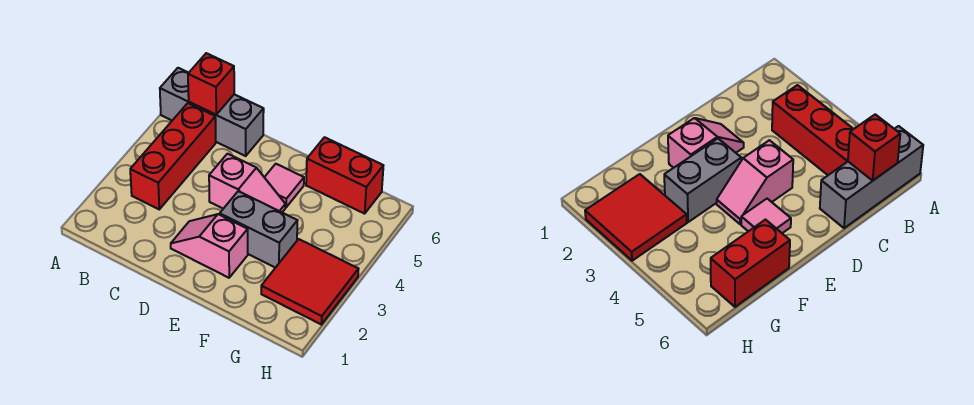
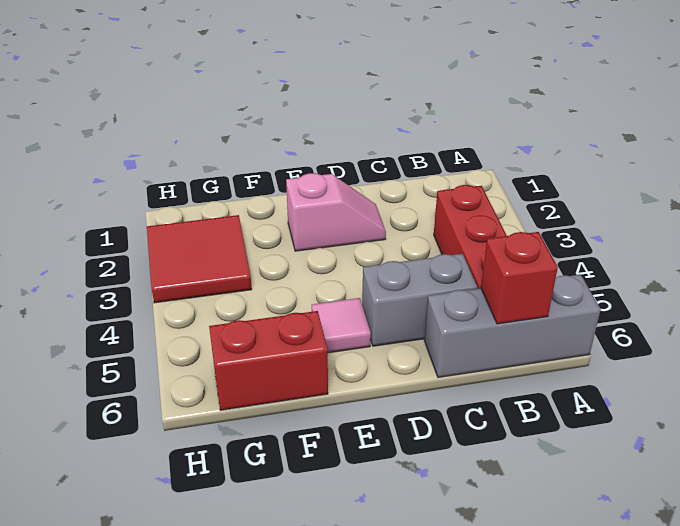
pink slope D4:E4 level 1 top D -> none
grey brick E3:F3 level 1 -> grey brick C5:D5 level 1

